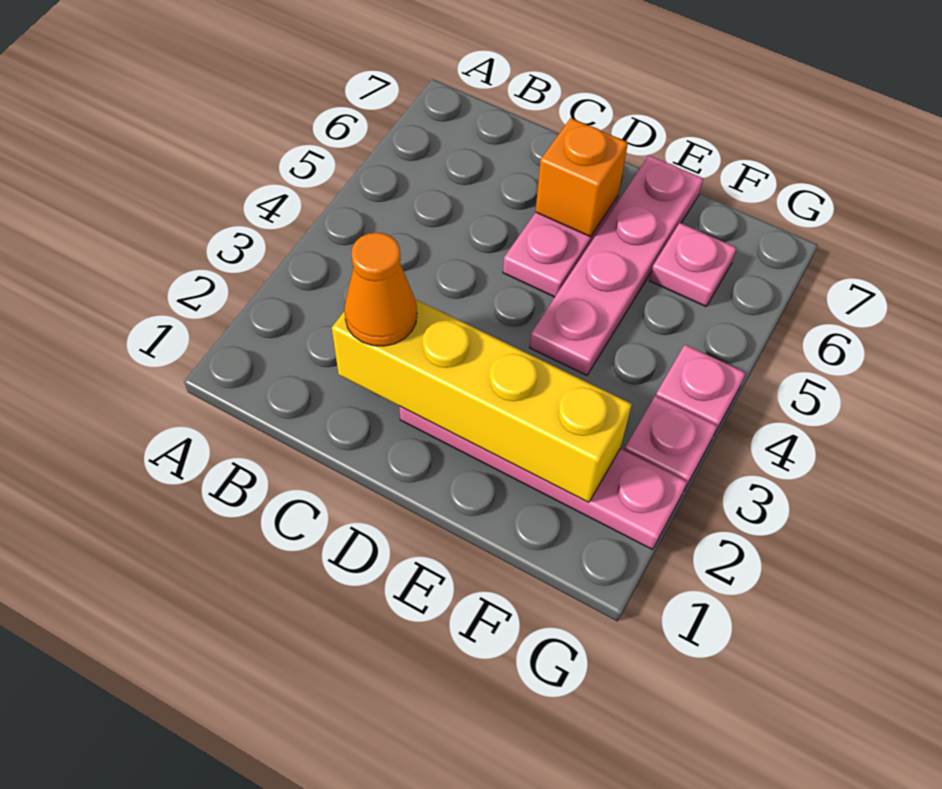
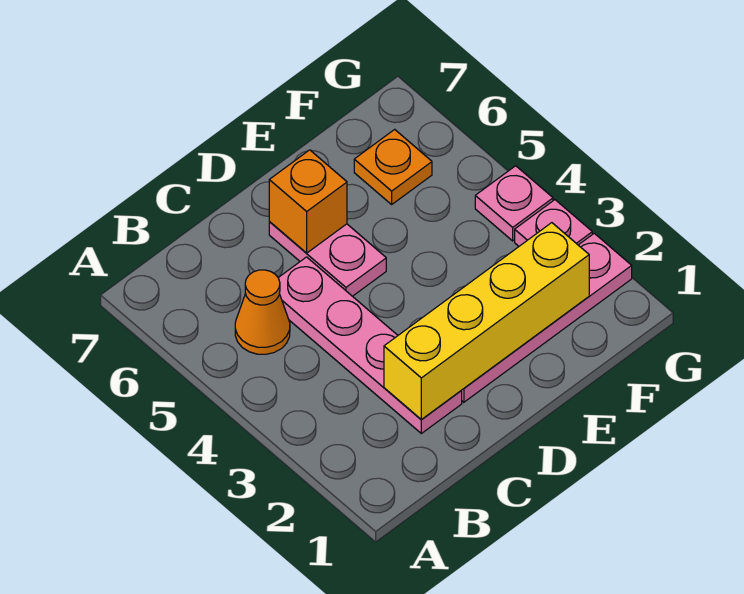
orange cone C2 level 3 -> orange cone B5 level 1
pink plate E4:E7 level 1 -> pink plate C2:C5 level 1
pink plate F6 level 1 -> orange plate F6 level 1

